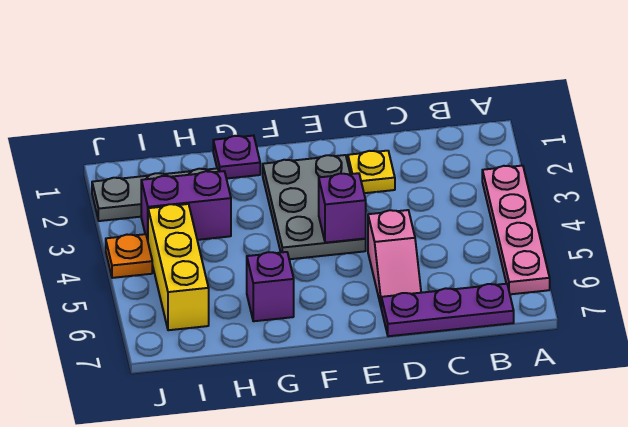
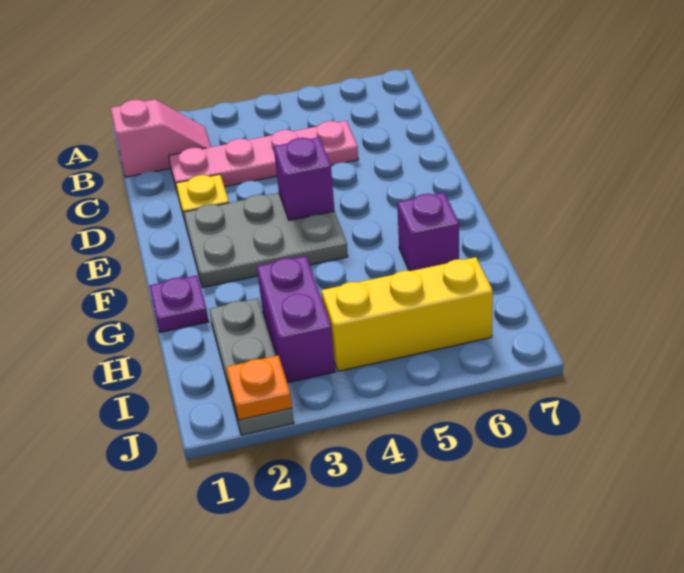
pink plate A3:A6 level 1 -> pink plate C2:C5 level 1
purple plate B7:D7 level 1 -> none
pink slope D5:D6 level 1 top 5 -> pink slope B1:B2 level 1 top 1
orange plate J4 level 1 -> orange plate J2 level 2

